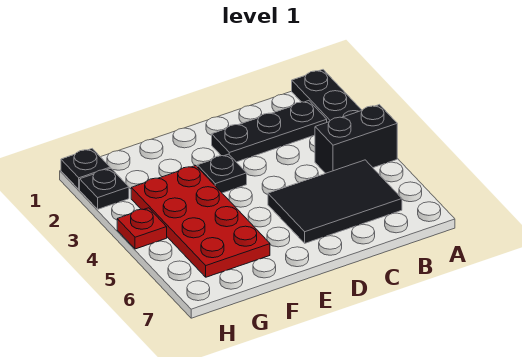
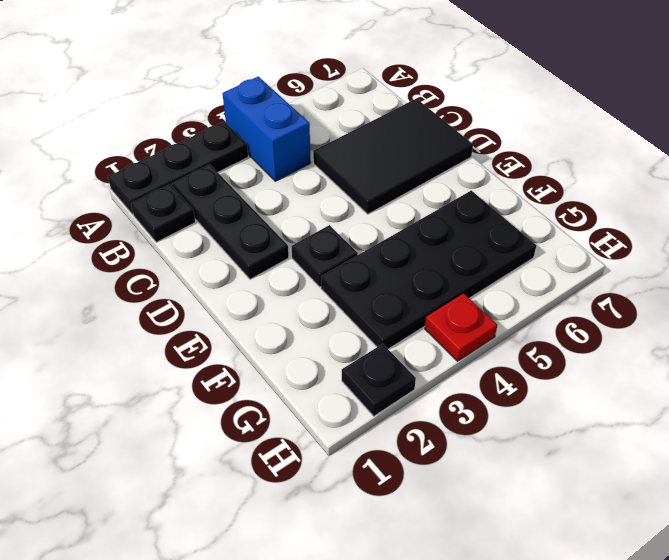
black brick A4:B4 level 1 -> blue brick A4:B4 level 1
black tile B5:D6 level 1 -> black tile C5:D7 level 1
red plate F3:G6 level 1 -> black plate F3:G6 level 1
black plate H1 level 1 -> black plate B1 level 1

